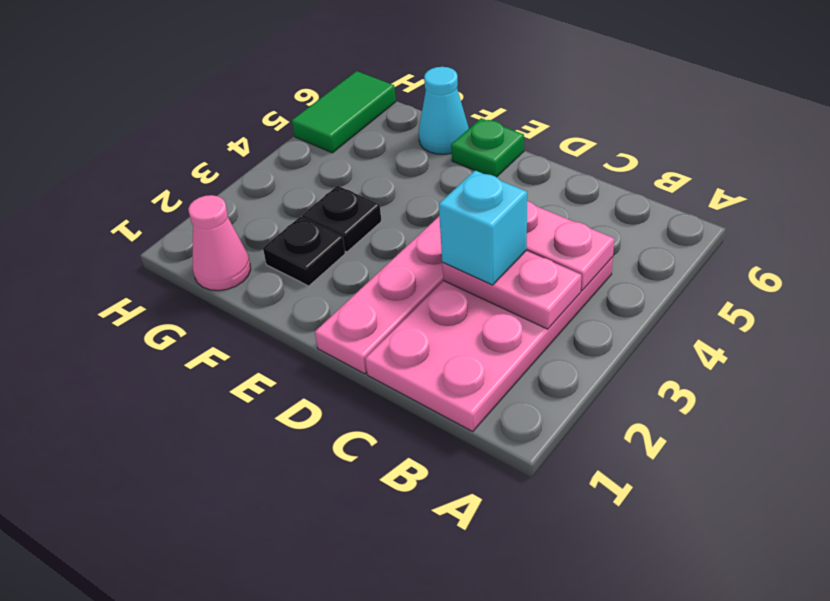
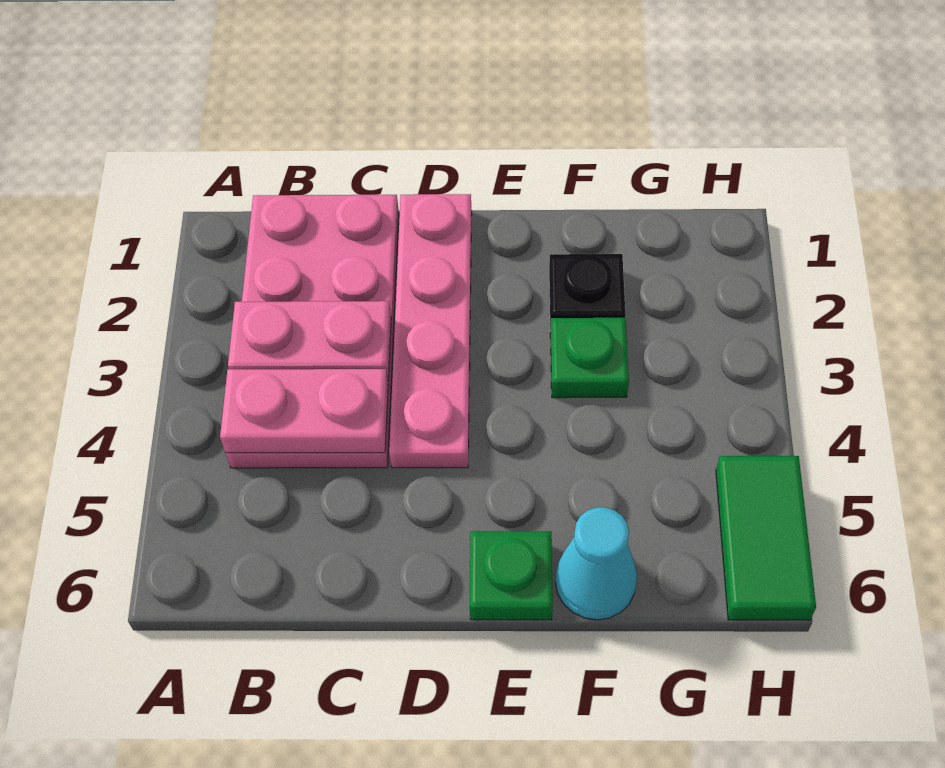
cyan brick C3 level 3 -> none
black plate F3 level 1 -> green plate F3 level 1
pink cone G1 level 1 -> none

